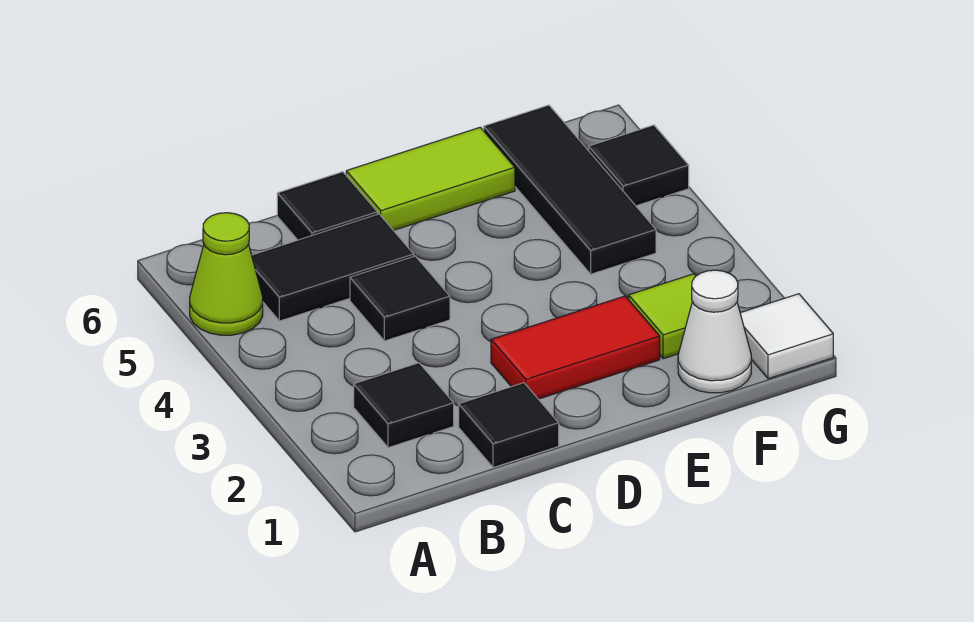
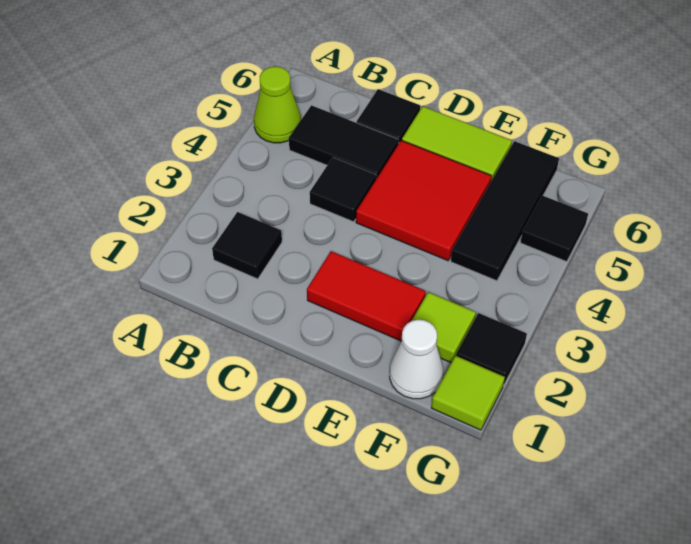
black tile C1 level 1 -> black tile G2 level 1
none -> red tile D4:E5 level 1
white tile G1 level 1 -> lime tile G1 level 1

